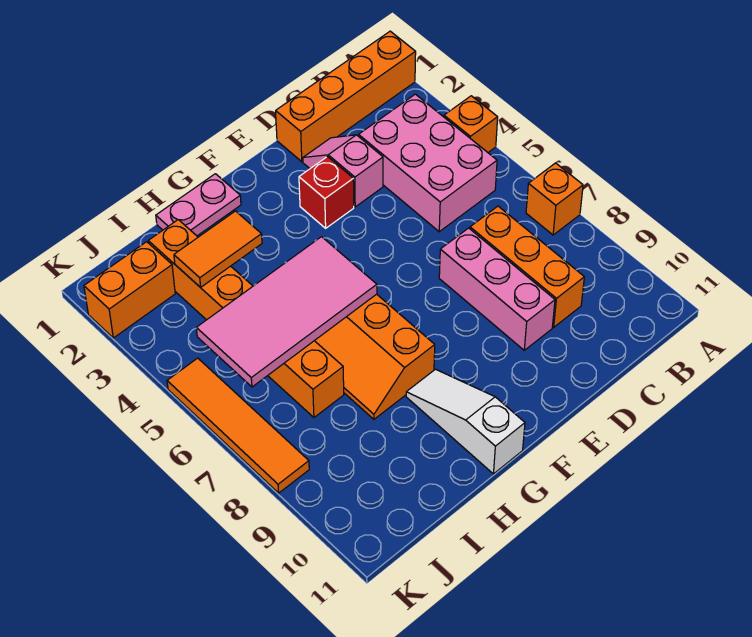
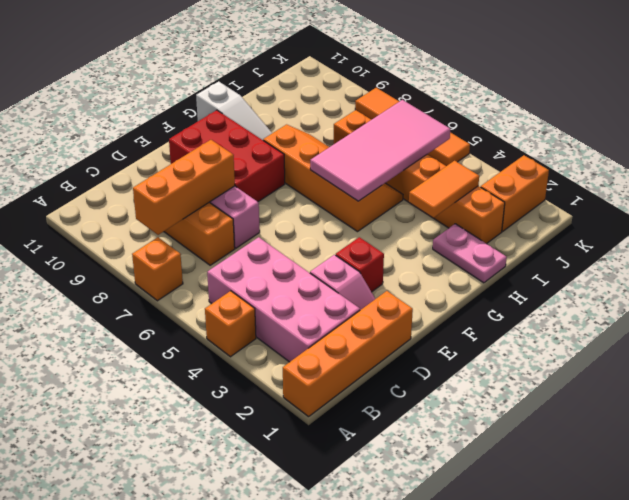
pink brick B3:C5 level 1 -> pink brick B2:C5 level 1
none -> orange brick B8:D8 level 2
none -> red brick E8:F10 level 1
pink plate G1:H1 level 1 -> pink plate H1:H2 level 1

